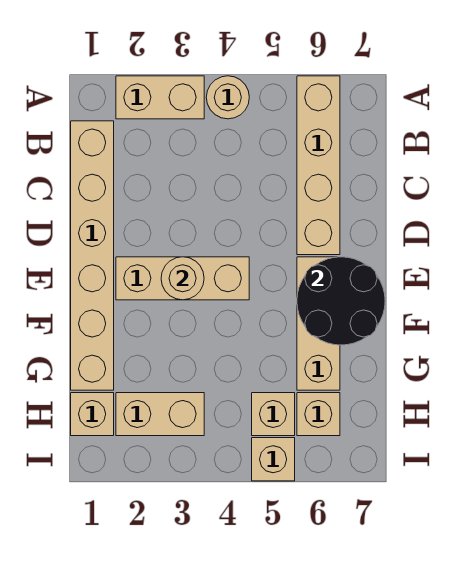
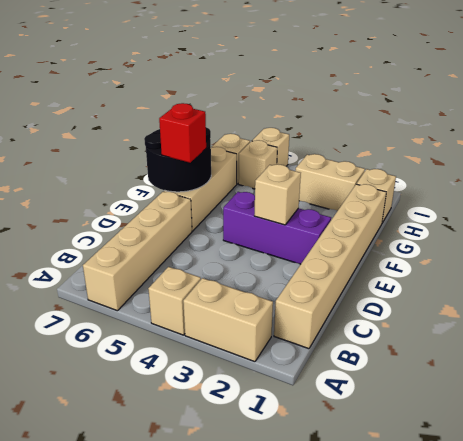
tan round brick A4 level 1 -> tan brick A4 level 1
tan brick E2:E4 level 1 -> purple brick E2:E4 level 1
tan round brick E3 level 2 -> tan brick E3 level 2
none -> red brick E6 level 3

